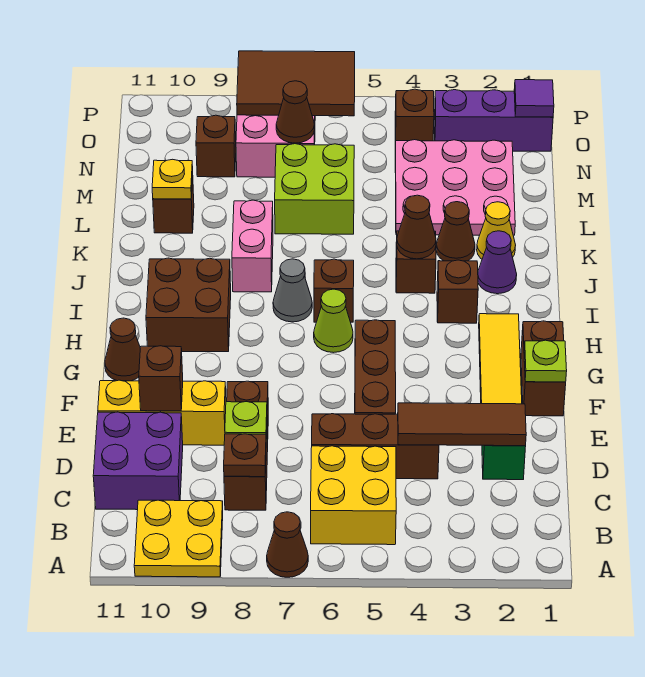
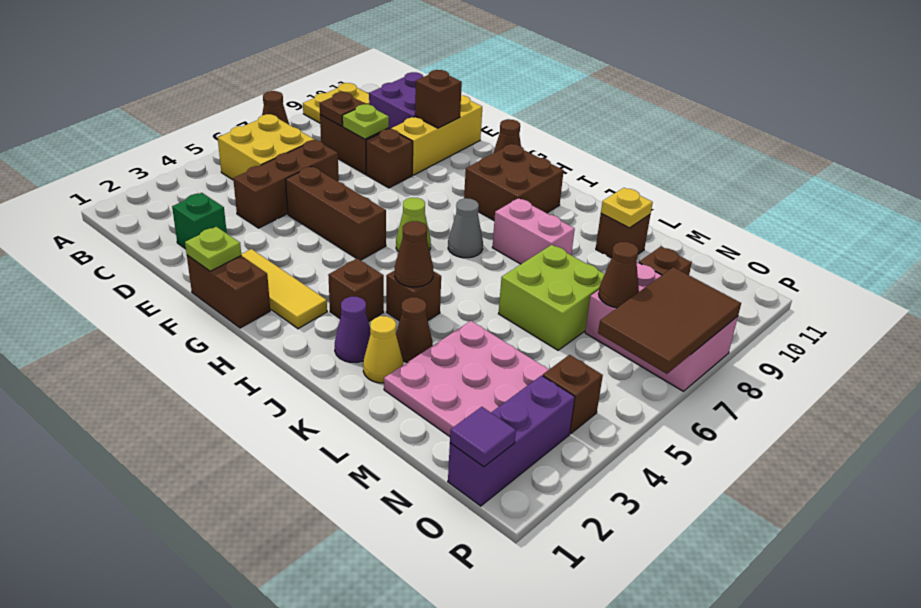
brown tile D2:D4 level 2 -> none
brown brick I6 level 1 -> none

